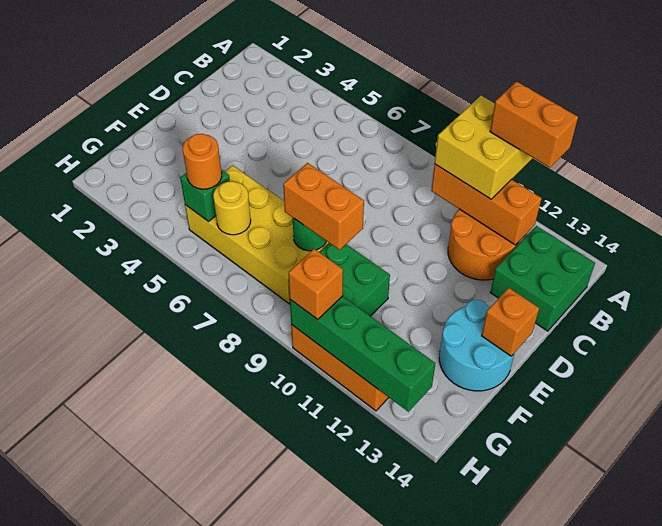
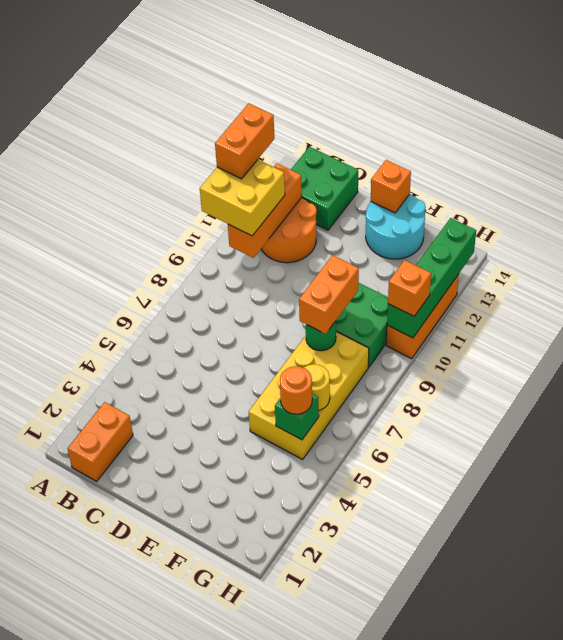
none -> orange brick B1:B2 level 1

